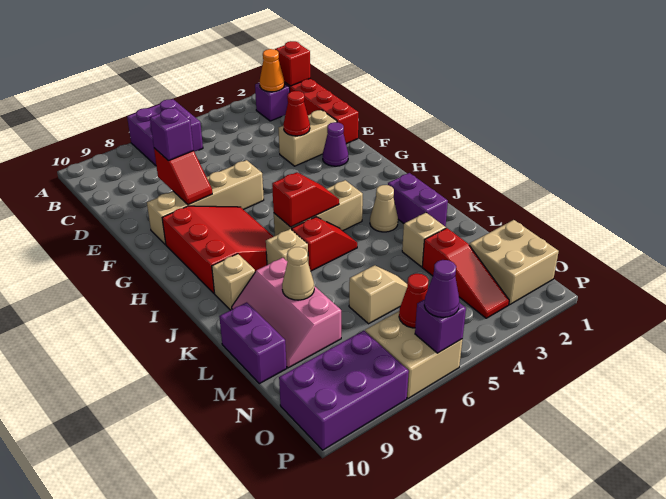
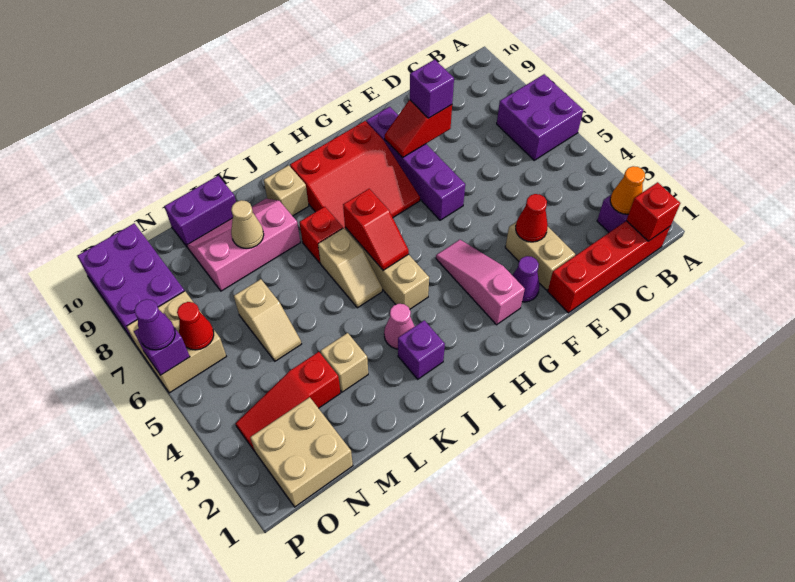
tan brick F6:F9 level 1 -> purple brick F6:F9 level 1
none -> pink slope G2:G4 level 1 top 2
purple brick J2:K2 level 1 -> purple brick J2 level 1
tan cone J3 level 1 -> pink cone J3 level 1
red slope J5:J6 level 1 top 6 -> tan slope J5:J6 level 1 top 6
tan brick J7 level 1 -> red brick J7 level 1

